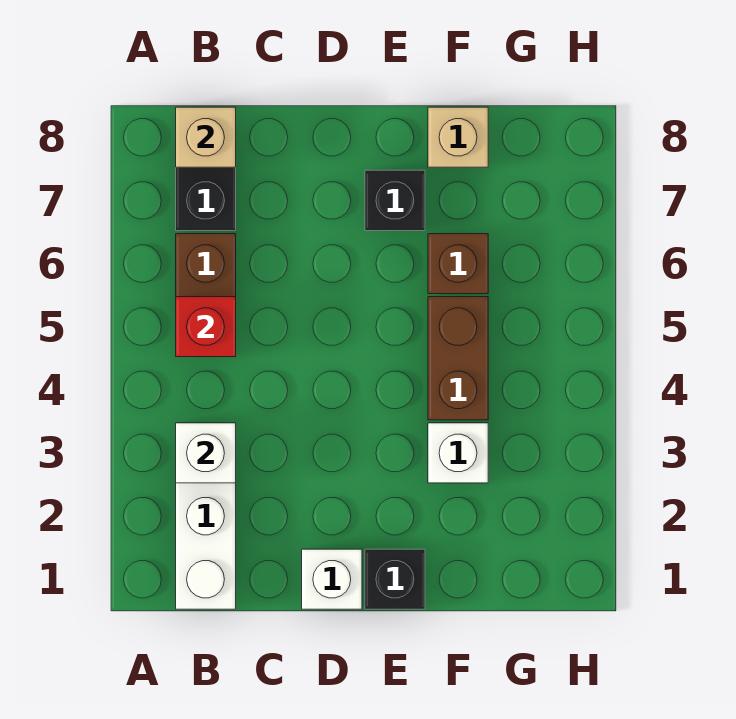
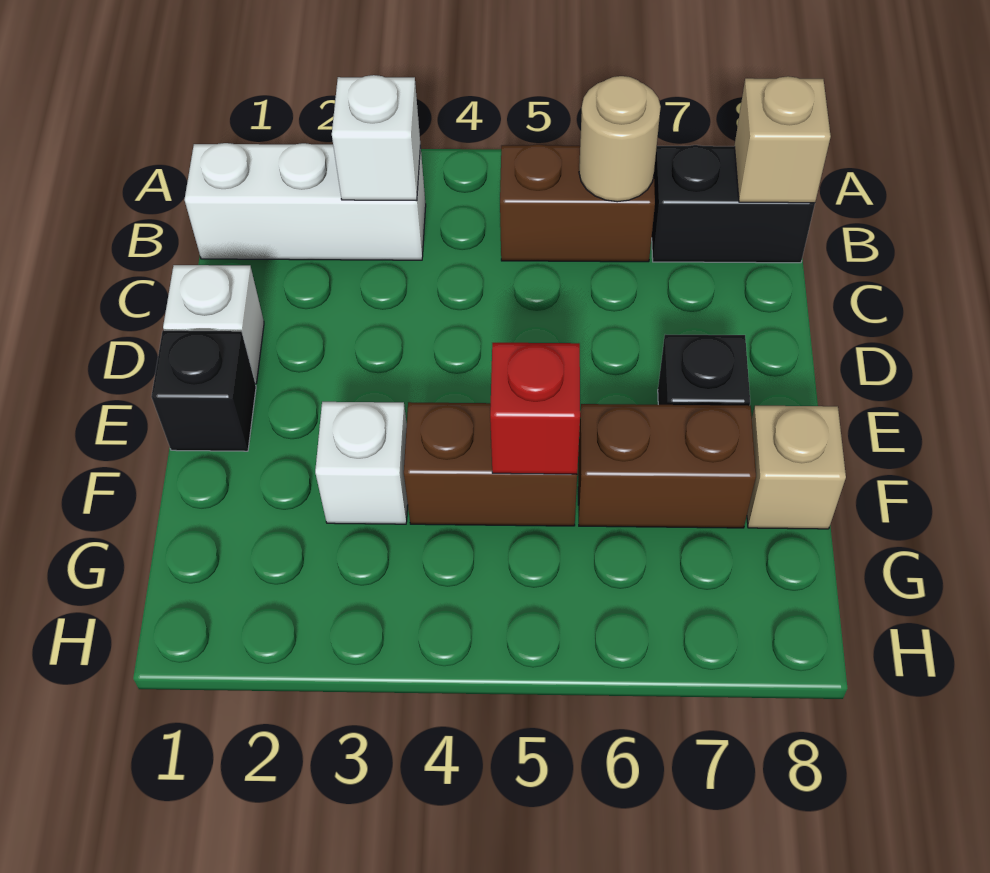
red brick B5 level 2 -> red brick F5 level 2
none -> tan round brick B6 level 2
brown brick F6 level 1 -> brown brick F6:F7 level 1

